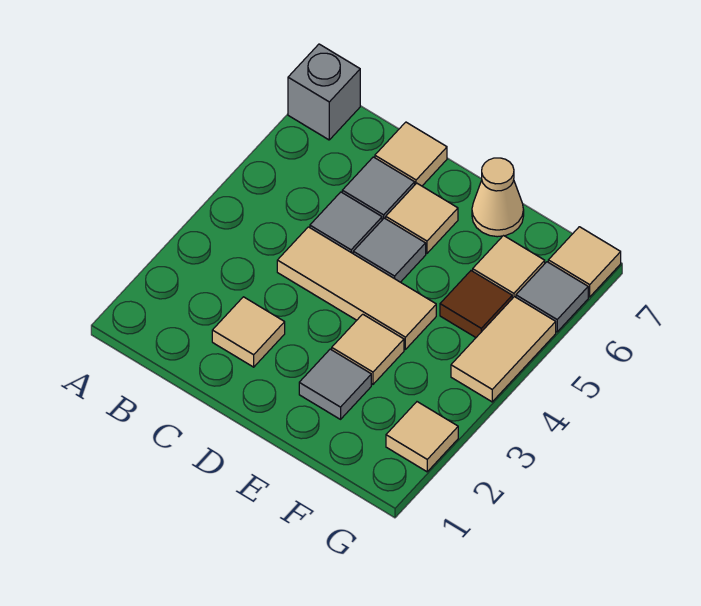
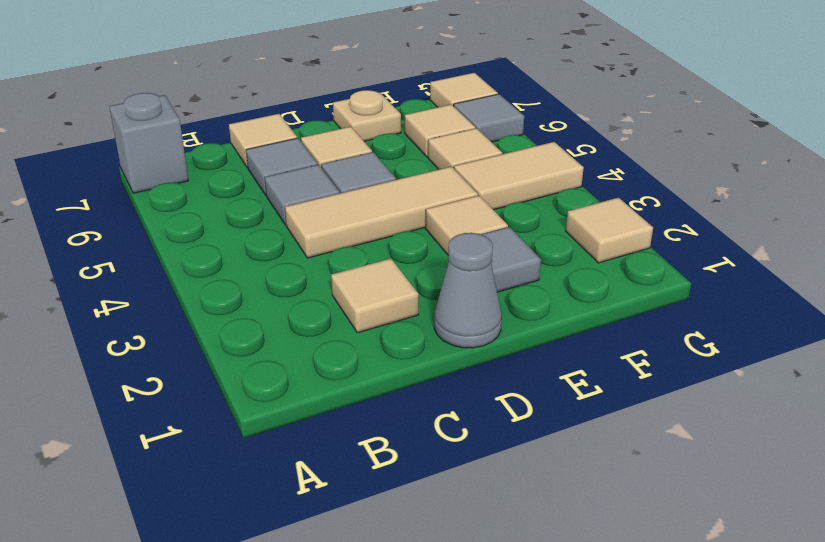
none -> grey cone D1 level 1
tan cone E7 level 1 -> tan plate E7 level 1
brown tile F5 level 1 -> tan tile F5 level 1
tan tile G4:G5 level 1 -> tan tile F4:G4 level 1

